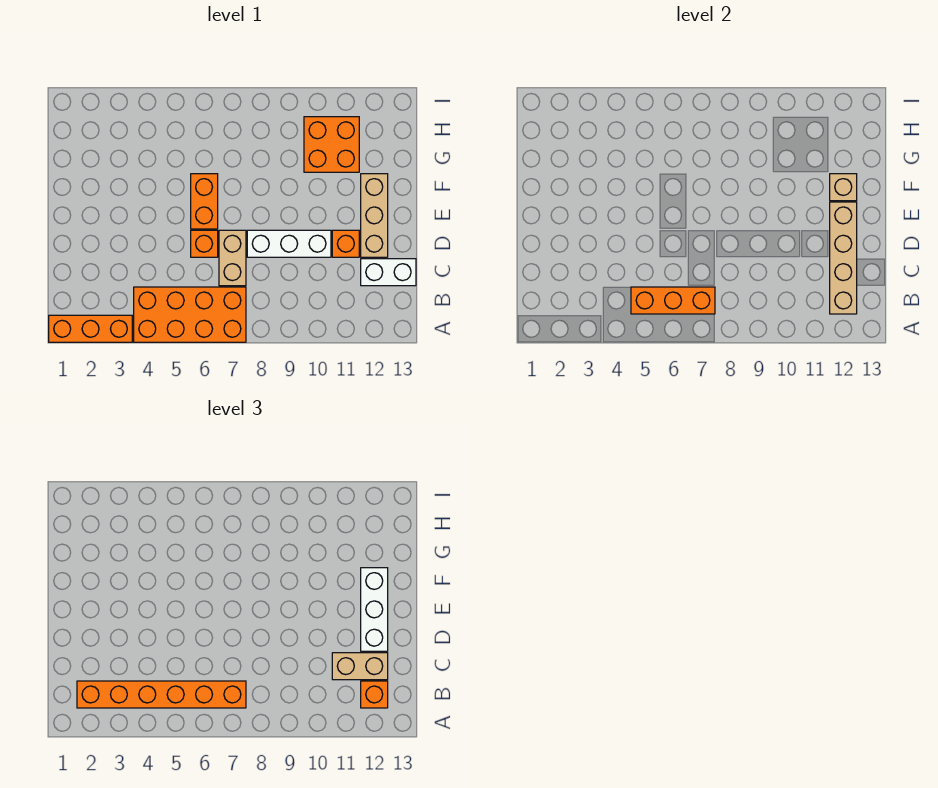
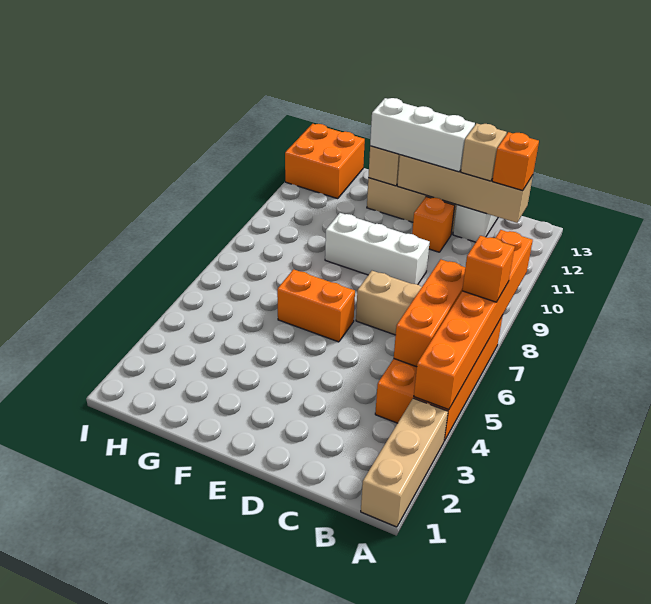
orange brick A1:A3 level 1 -> tan brick A1:A3 level 1
orange brick B2:B7 level 3 -> orange brick A4:A9 level 2
tan brick C11:C12 level 3 -> tan brick C12 level 3
orange brick D6 level 1 -> orange brick A7 level 3
white brick D8:D10 level 1 -> white brick D9:F9 level 1
orange brick G10:H11 level 1 -> orange brick H12:I13 level 1

